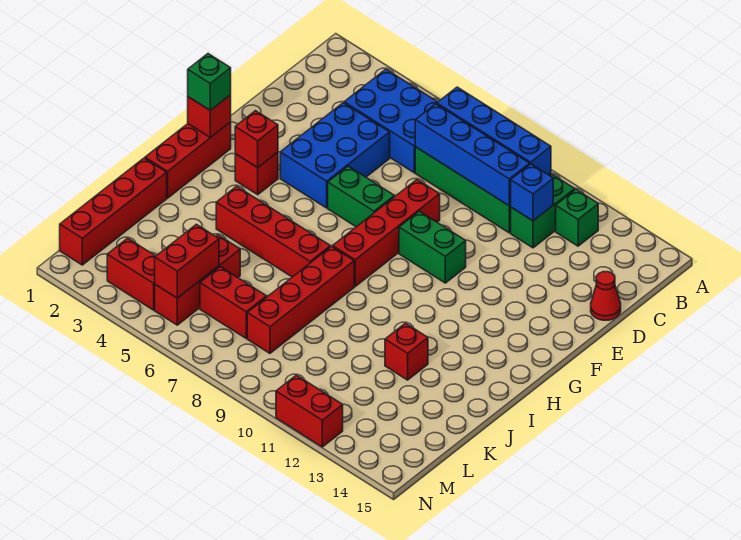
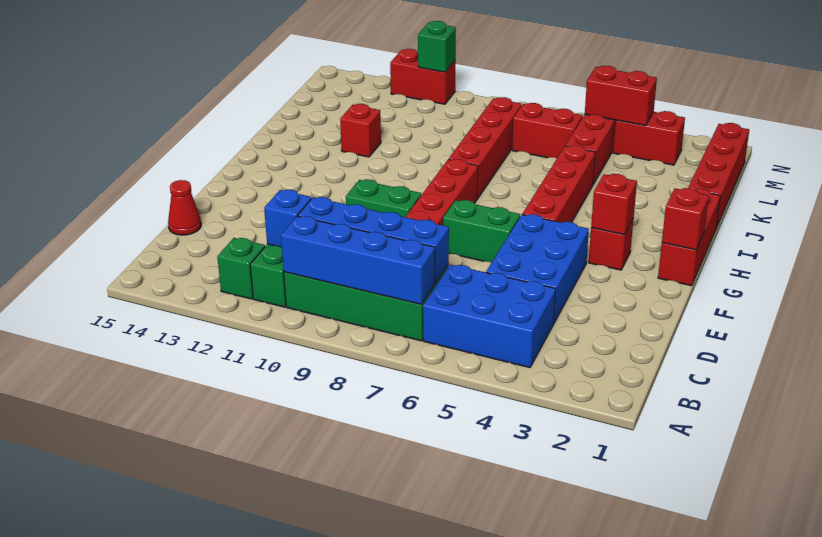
green brick G1 level 3 -> green brick N11 level 2
red brick I4:I7 level 1 -> red brick G5:J5 level 1
red brick L5:M5 level 2 -> red brick M4:M5 level 2

